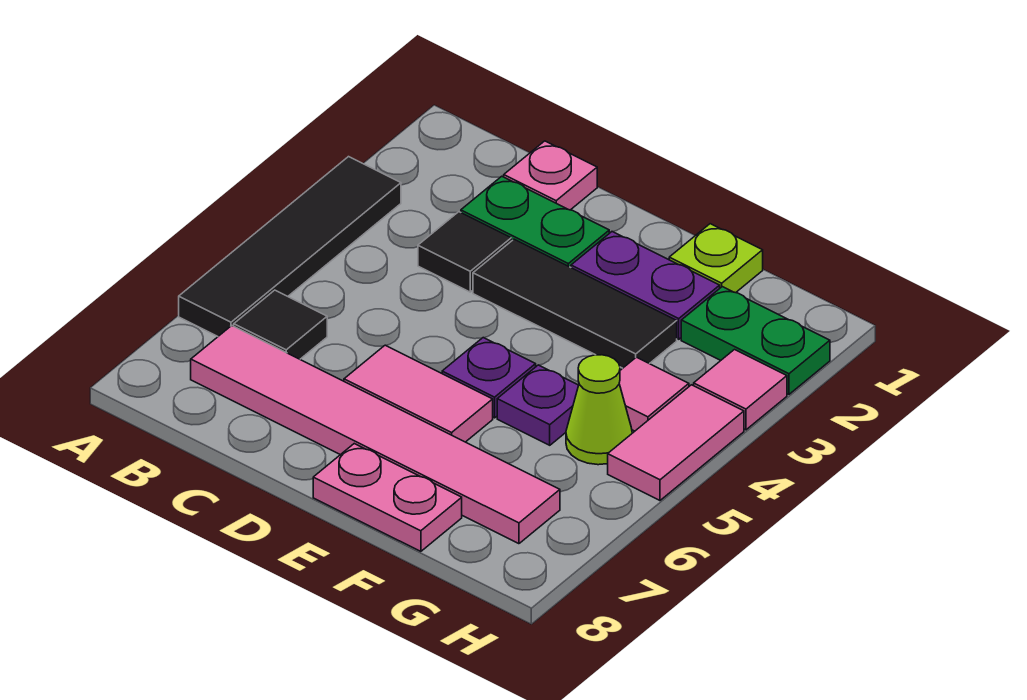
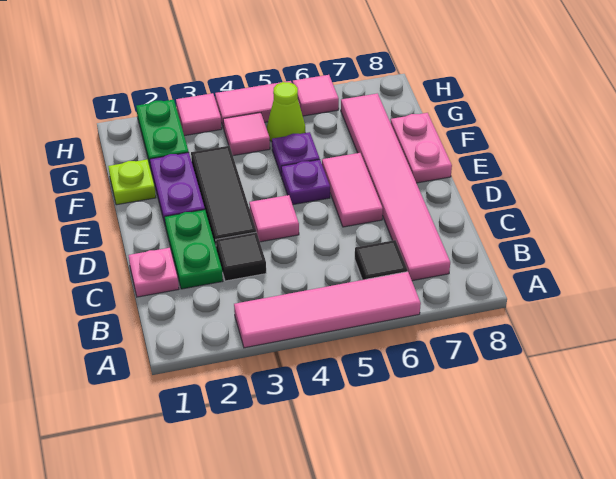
black tile A3:A6 level 1 -> pink tile A3:A6 level 1
none -> pink tile D4 level 1
none -> pink tile H6 level 1

